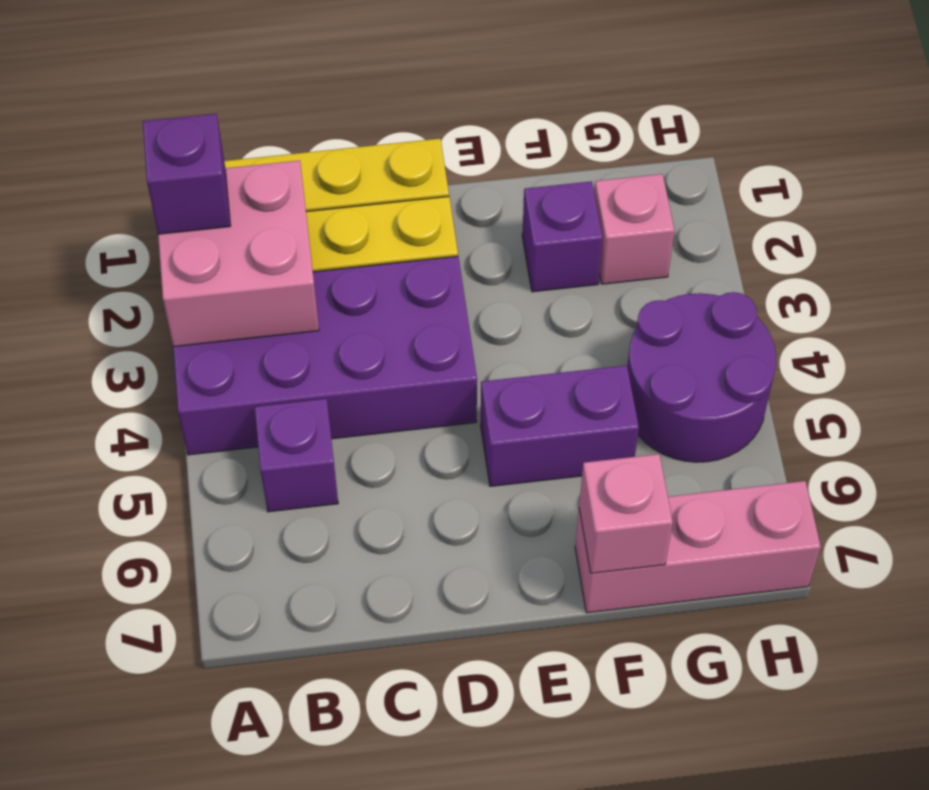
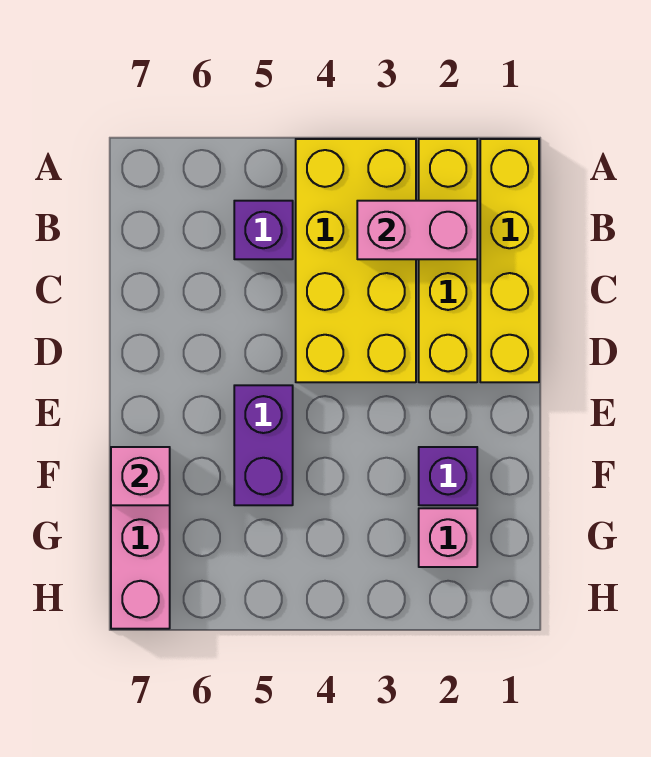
pink brick A2:B3 level 2 -> pink brick B2:B3 level 2
purple brick A2 level 3 -> none
purple brick A3:D4 level 1 -> yellow brick A3:D4 level 1
purple round brick G4:H5 level 1 -> none

